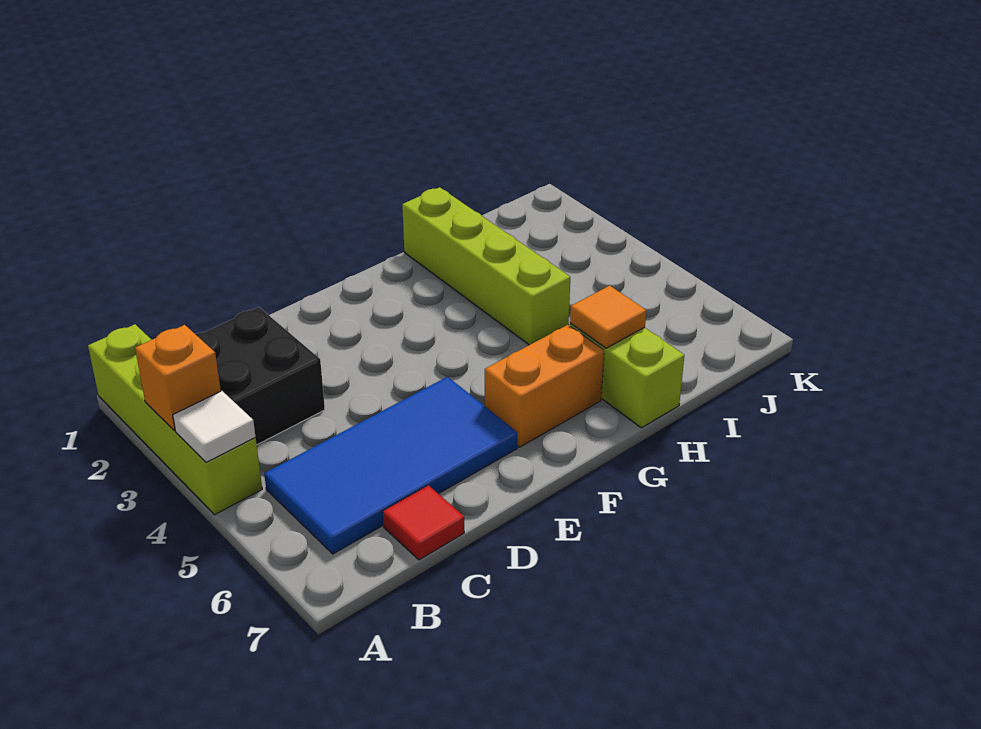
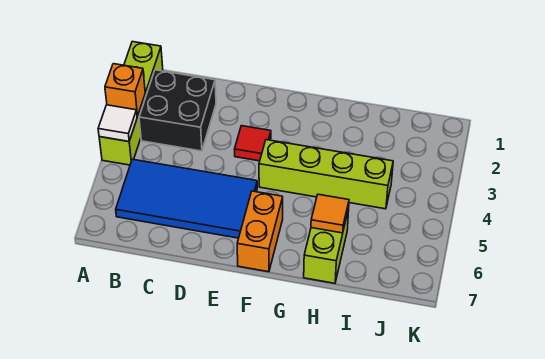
red tile C7 level 1 -> red tile E3 level 1
orange brick F6:G6 level 1 -> orange brick F6:F7 level 1
lime brick H1:H4 level 1 -> lime brick F4:I4 level 1

